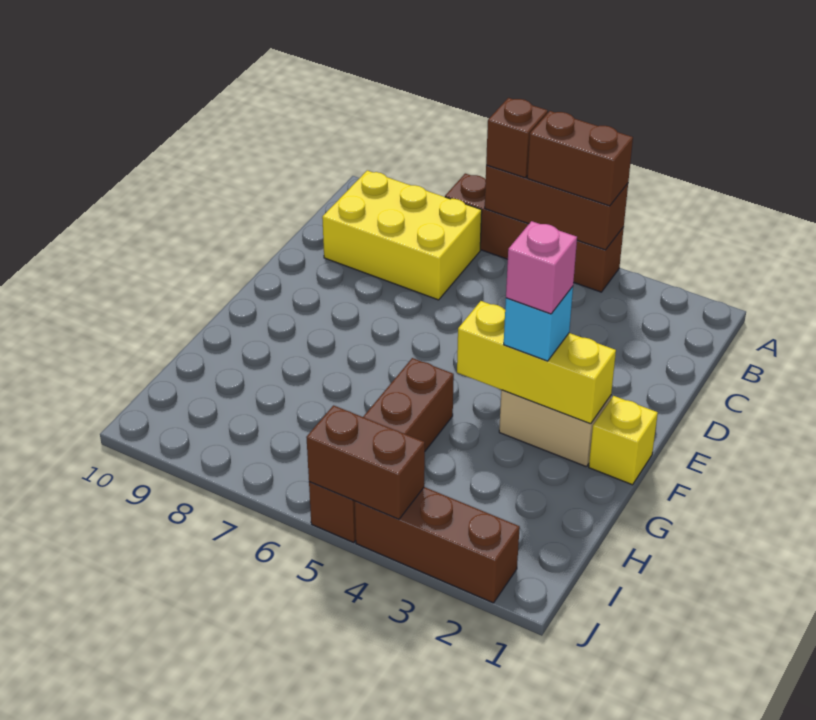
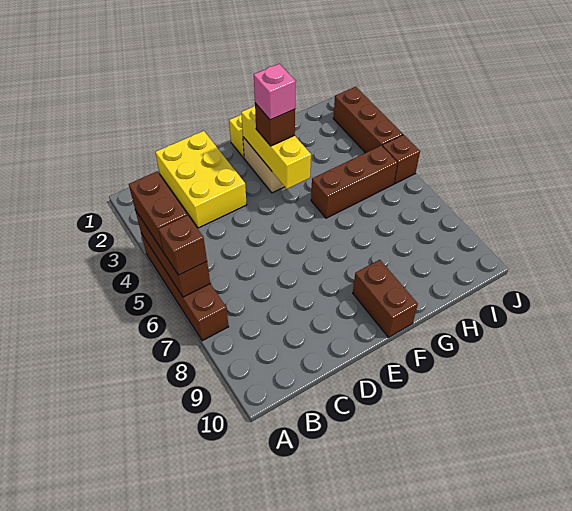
yellow brick B7:C9 level 1 -> yellow brick C1:D3 level 1
cyan brick F3 level 3 -> brown brick F3 level 3
brown brick J4:J5 level 2 -> brown brick F9:F10 level 1

